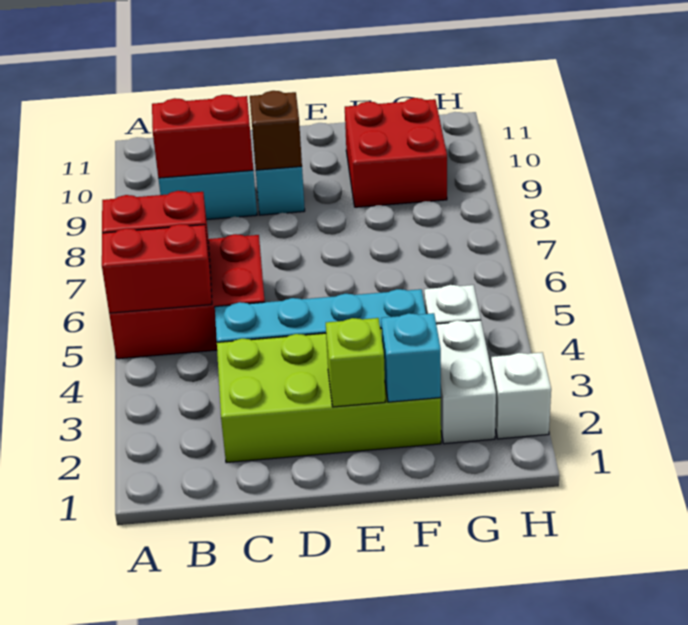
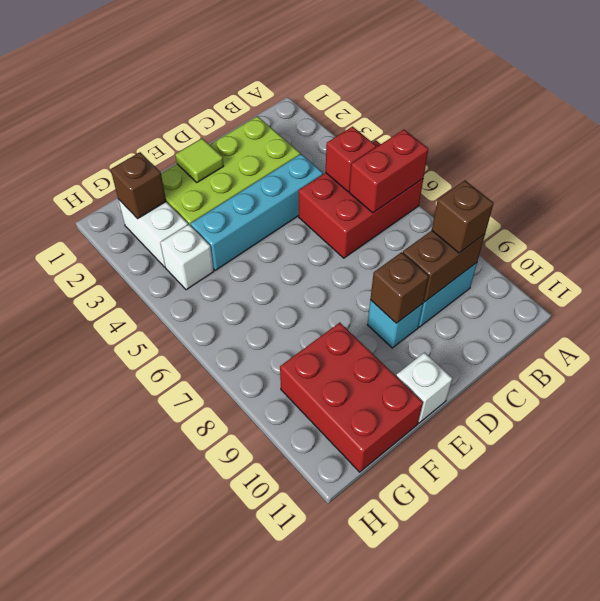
red brick A5:B5 level 2 -> red brick B5 level 2
red brick B9:C9 level 2 -> brown brick B9:C9 level 2
none -> brown brick B9 level 3
lime brick E2 level 2 -> lime tile E2 level 2
cyan brick F2 level 2 -> none
red brick F9:G10 level 1 -> red brick F9:G11 level 1
none -> brown brick G2 level 2
white brick H2 level 1 -> white brick E11 level 1

